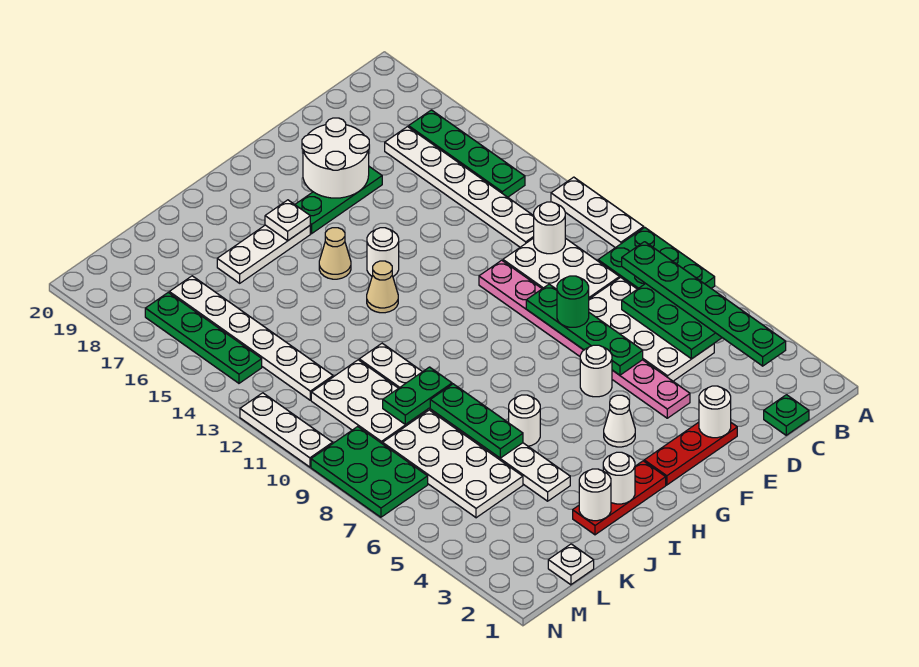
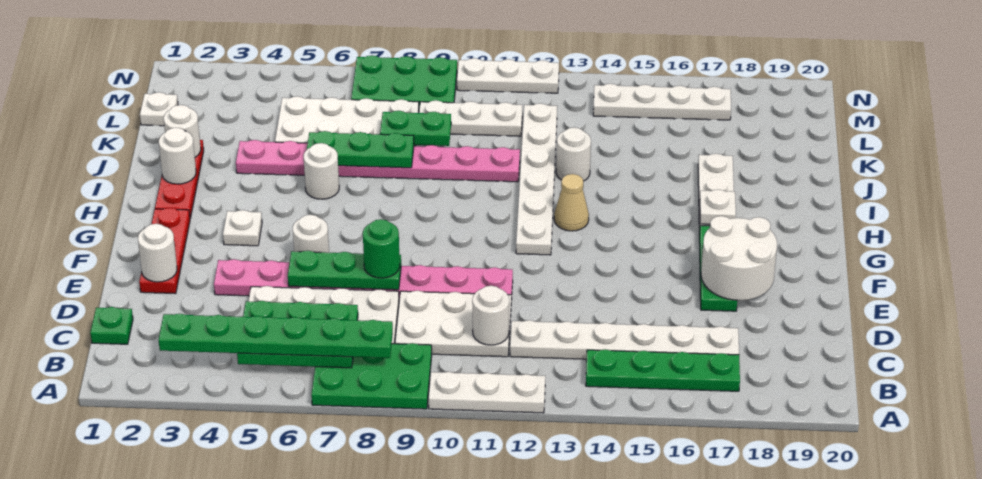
green plate E6:E9 level 2 -> green plate E6:E8 level 2
white cone G4 level 1 -> white plate G4 level 1
white round brick G14 level 1 -> white round brick J13 level 1
tan cone H15 level 1 -> none
white plate J4:J11 level 1 -> pink plate J4:J11 level 1
green plate J9:K9 level 2 -> green plate K8:K9 level 2
white plate K9:L11 level 1 -> white plate L9:L11 level 1
white plate L12:L17 level 1 -> white plate G12:L12 level 1
green plate M14:M17 level 1 -> white plate M14:M17 level 1

